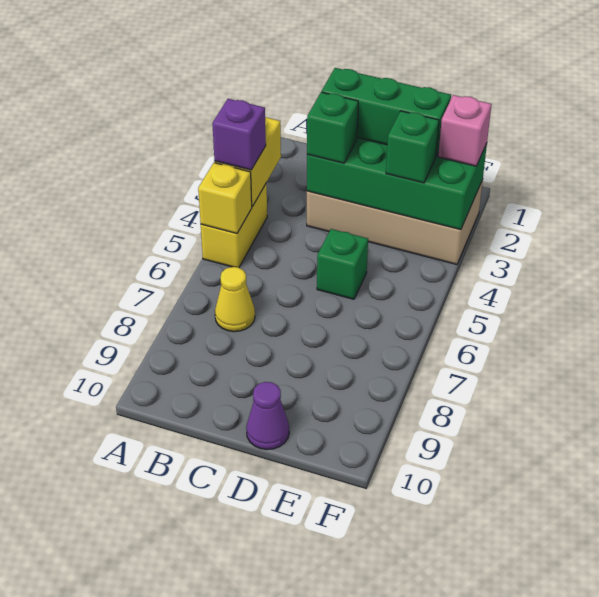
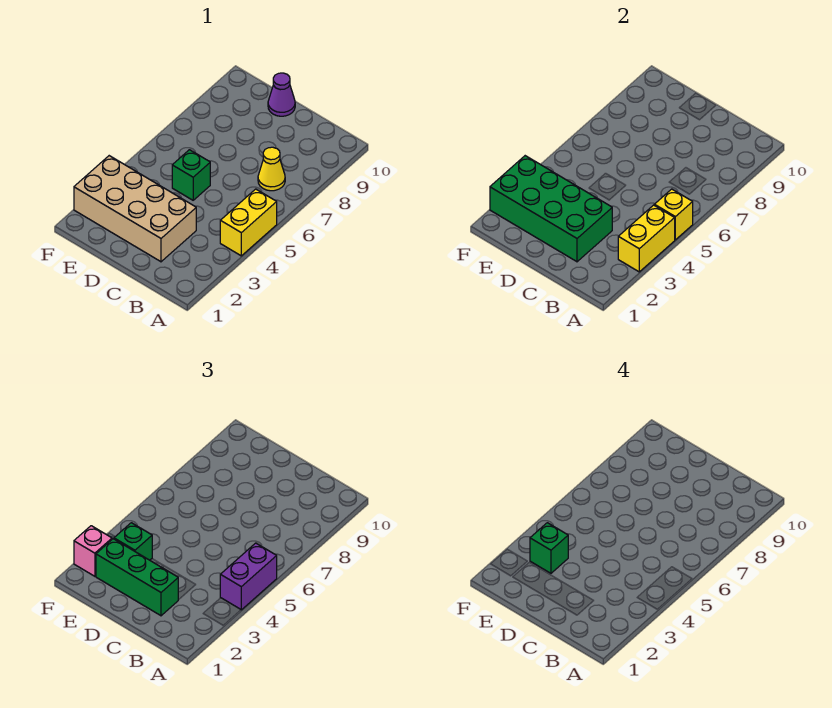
purple brick A4 level 3 -> purple brick A4:A5 level 3
green brick C3 level 3 -> green brick E3 level 4

